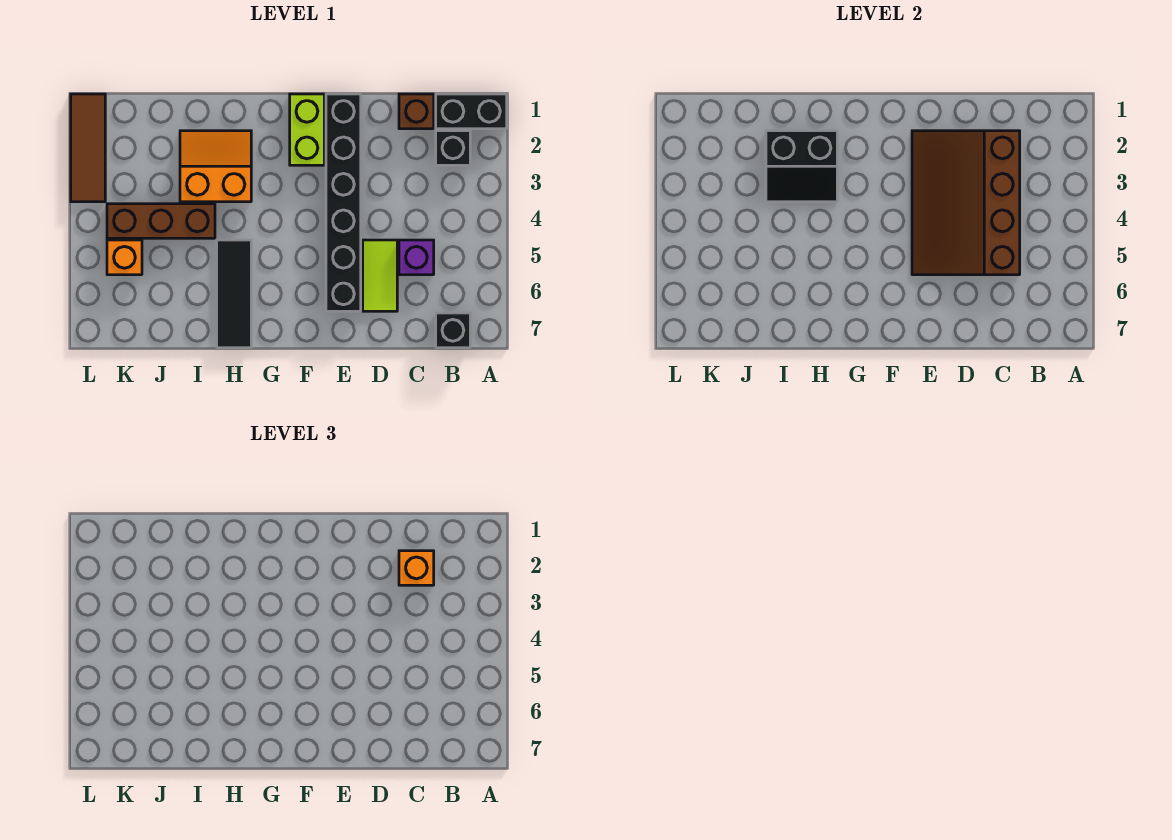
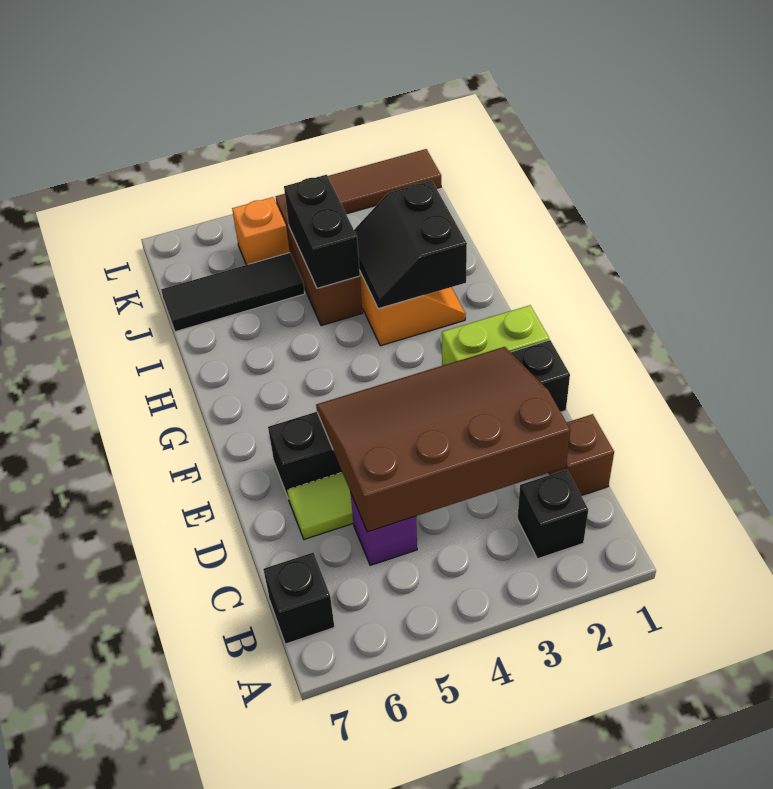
black brick A1:B1 level 1 -> black brick I4:J4 level 2
orange brick C2 level 3 -> none
black tile H5:H7 level 1 -> black tile J5:J7 level 1

